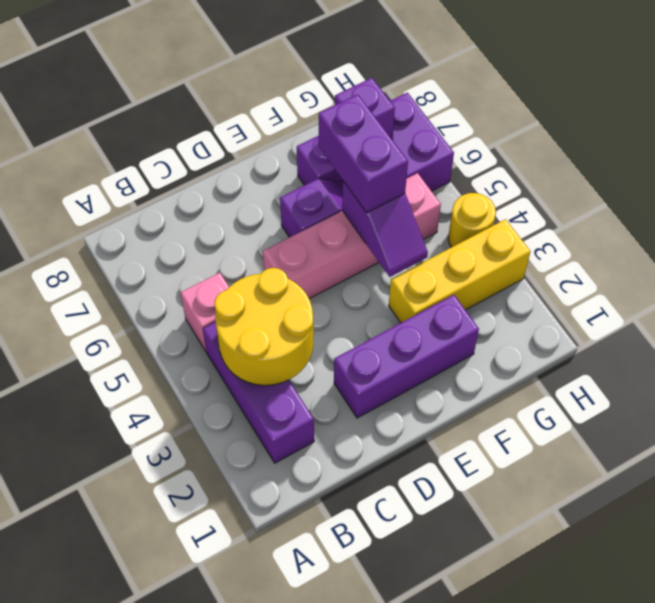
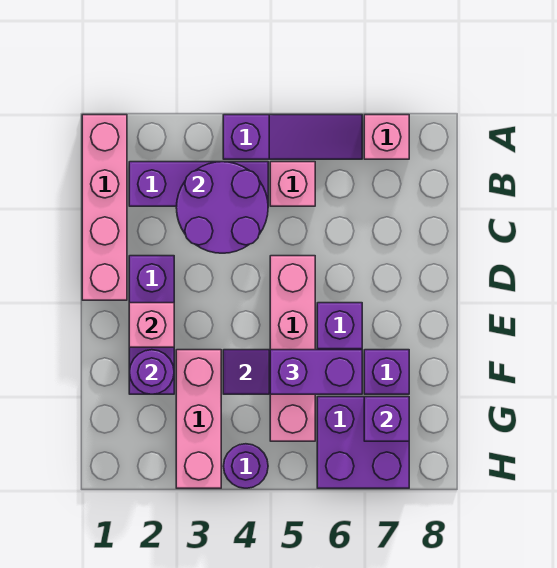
none -> pink brick A1:D1 level 1
none -> purple slope A4:A6 level 1 top 4
none -> pink brick A7 level 1
yellow round brick B3:C4 level 2 -> purple round brick B3:C4 level 2
none -> pink brick E2 level 2
none -> purple round brick F2 level 2
yellow brick F3:H3 level 1 -> pink brick F3:H3 level 1
yellow round brick H4 level 1 -> purple round brick H4 level 1

